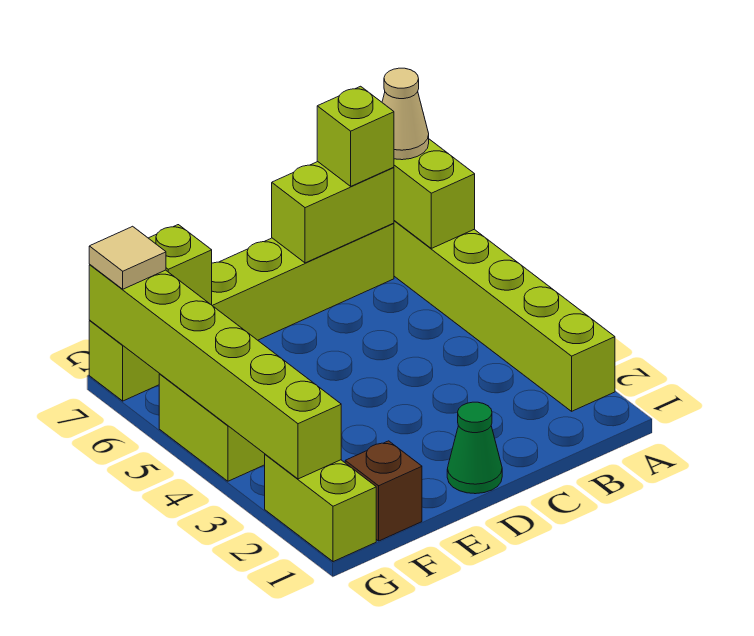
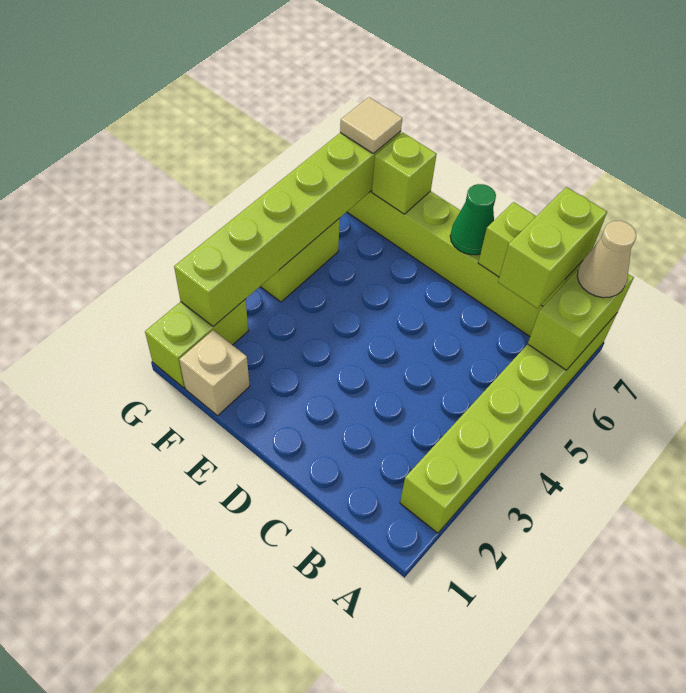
lime brick B7 level 3 -> lime brick B6:B7 level 3
green cone D1 level 1 -> green cone D7 level 2
brown brick F1 level 1 -> tan brick F1 level 1

